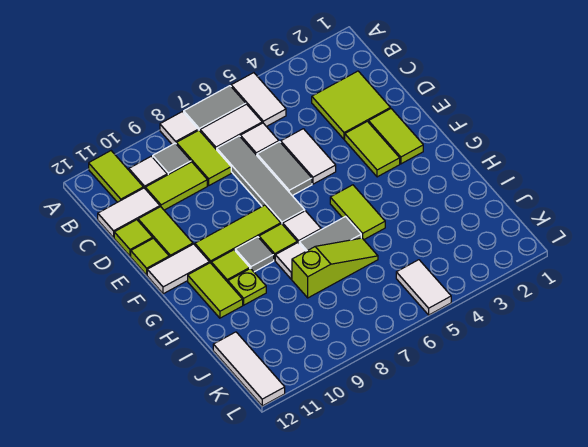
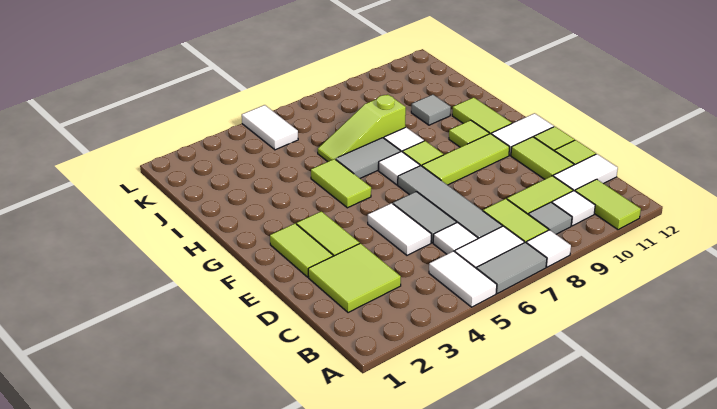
grey tile G9 level 1 -> grey tile I10 level 1
lime plate H10 level 1 -> none
white tile J12:L12 level 1 -> none

